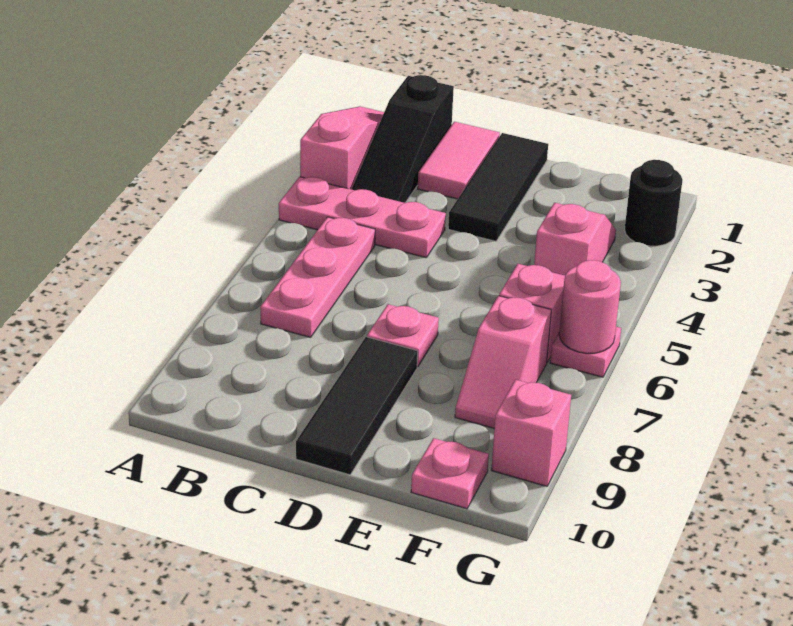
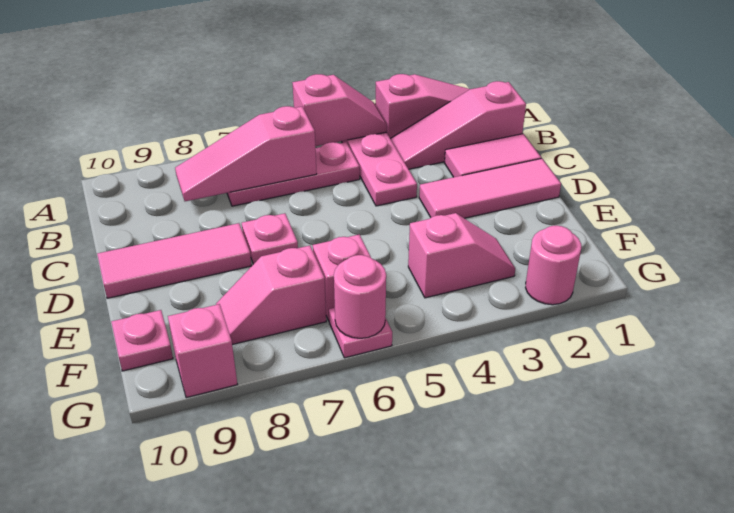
none -> pink slope A4:A5 level 2 top 5
black slope B1:B3 level 1 top 1 -> pink slope B1:B3 level 1 top 1
none -> pink slope B6:B8 level 2 top 6
black tile D1:D3 level 1 -> pink tile D1:D3 level 1
black tile D8:D10 level 1 -> pink tile D8:D10 level 1
black round brick G2 level 1 -> pink round brick G2 level 1

